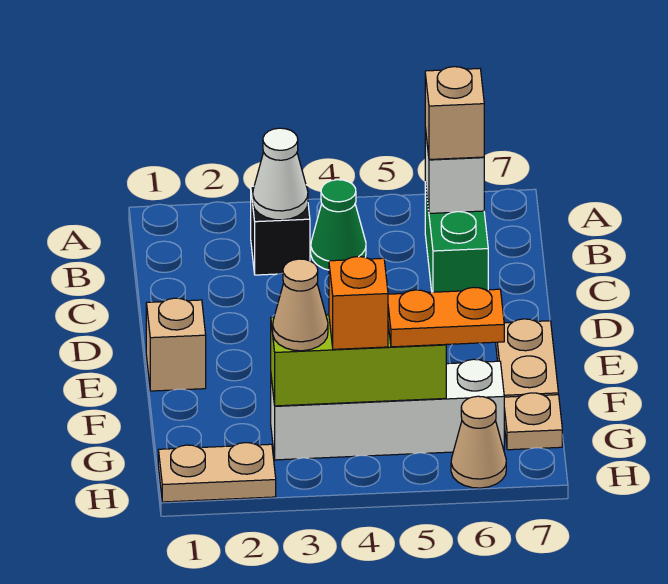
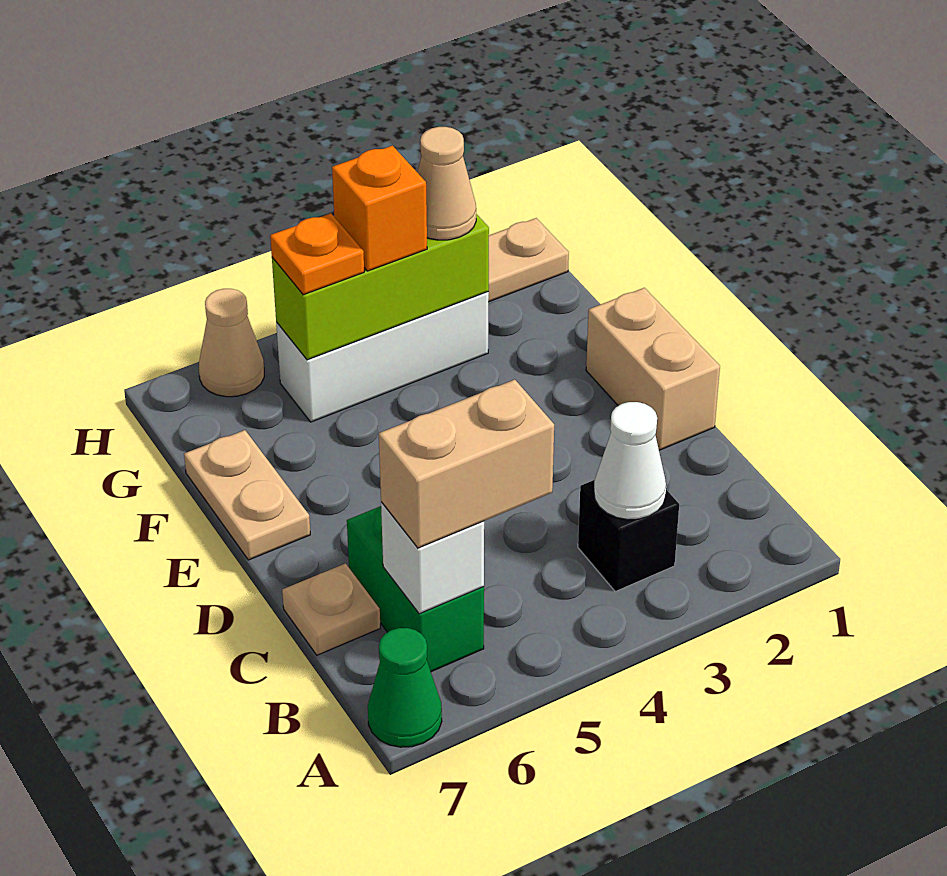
green cone B4 level 1 -> green cone A7 level 1
tan brick B6 level 3 -> tan brick B5:B6 level 3
tan brick E1 level 1 -> tan brick D1:E1 level 1
white brick G3:G6 level 1 -> white brick G3:G5 level 1
orange plate G5:G6 level 3 -> orange plate G5 level 3
tan plate G7 level 1 -> tan plate C7 level 1

